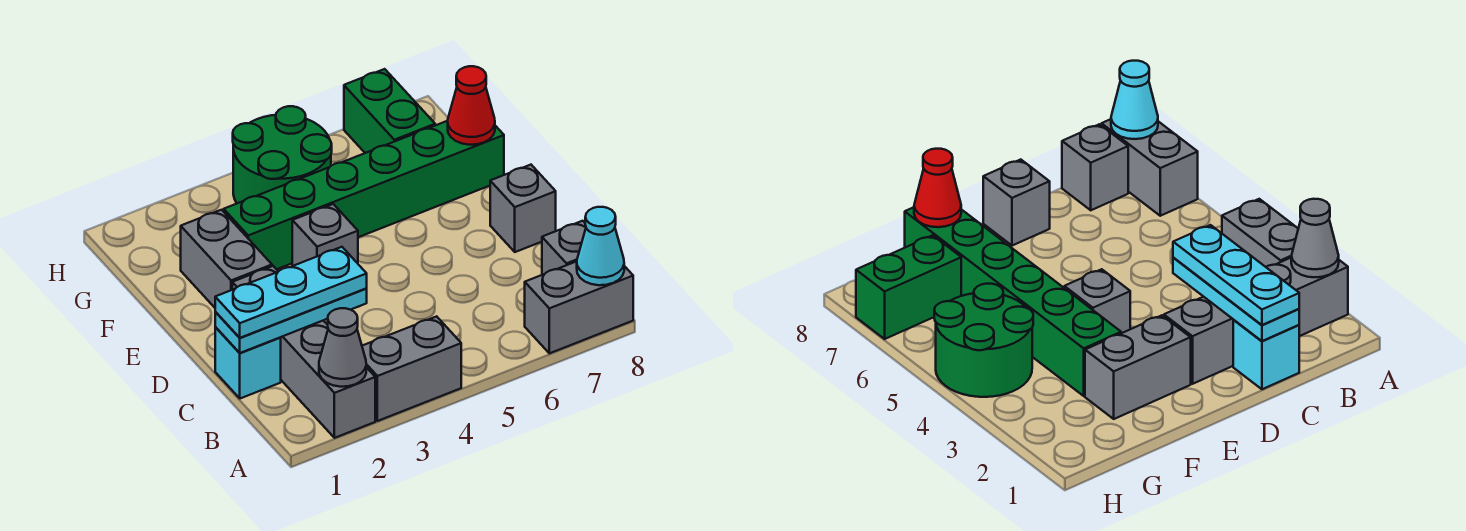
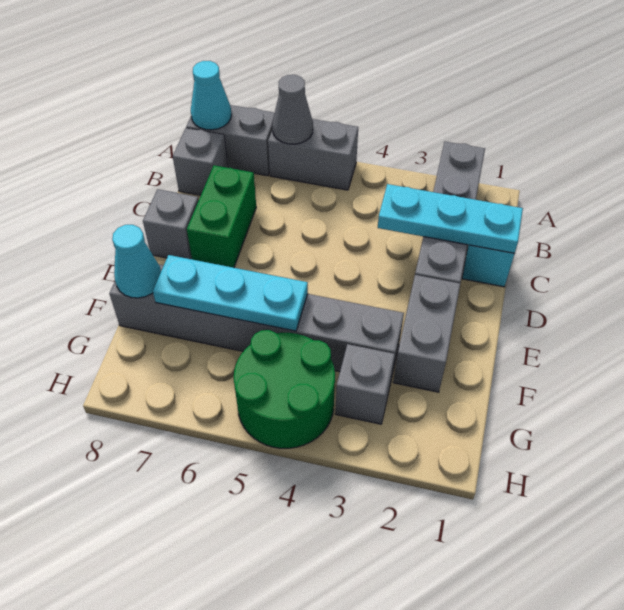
grey cone A2 level 2 -> grey cone A6 level 2
grey brick A3:A4 level 1 -> grey brick A5:A6 level 1
cyan plate C1:C3 level 3 -> cyan plate F5:F7 level 2
grey brick E4 level 1 -> grey brick G3 level 1
green brick F3:F8 level 1 -> grey brick F3:F8 level 1
red cone F8 level 2 -> cyan cone F8 level 2
green brick G7:H7 level 1 -> green brick C7:D7 level 1

